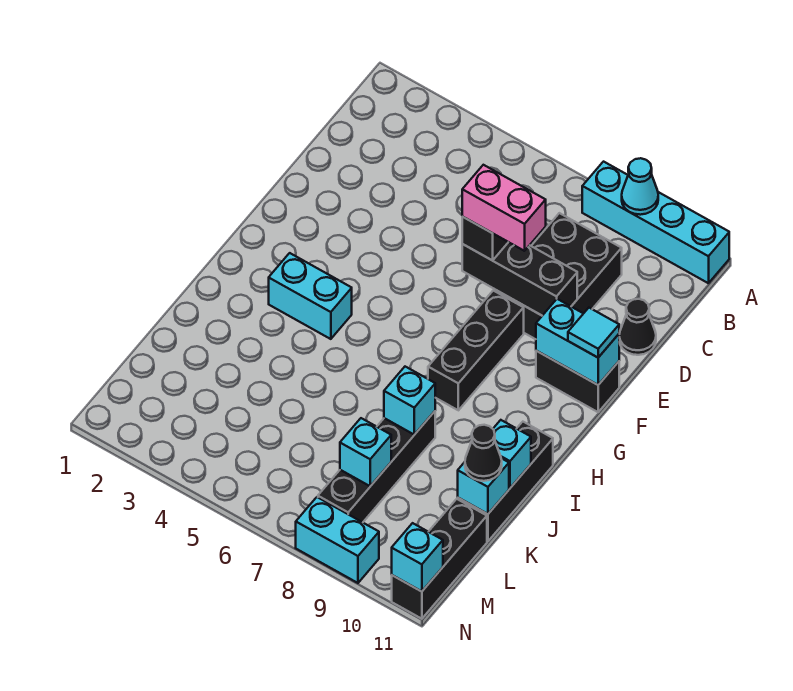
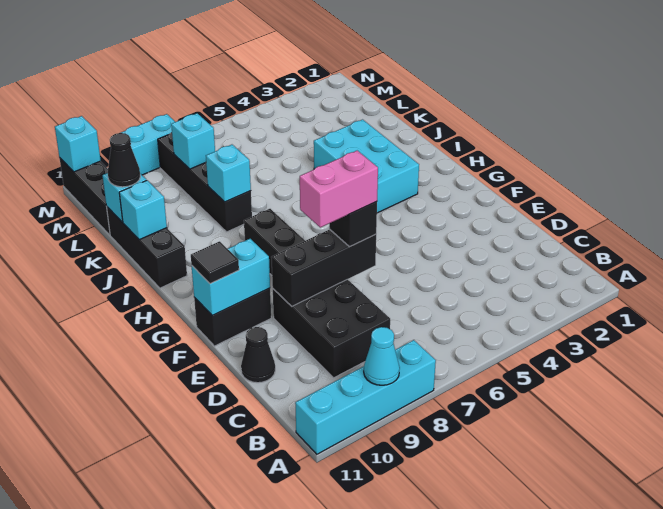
cyan tile F11 level 3 -> black tile F11 level 3
cyan brick H3:H4 level 1 -> cyan brick H3:J4 level 1

